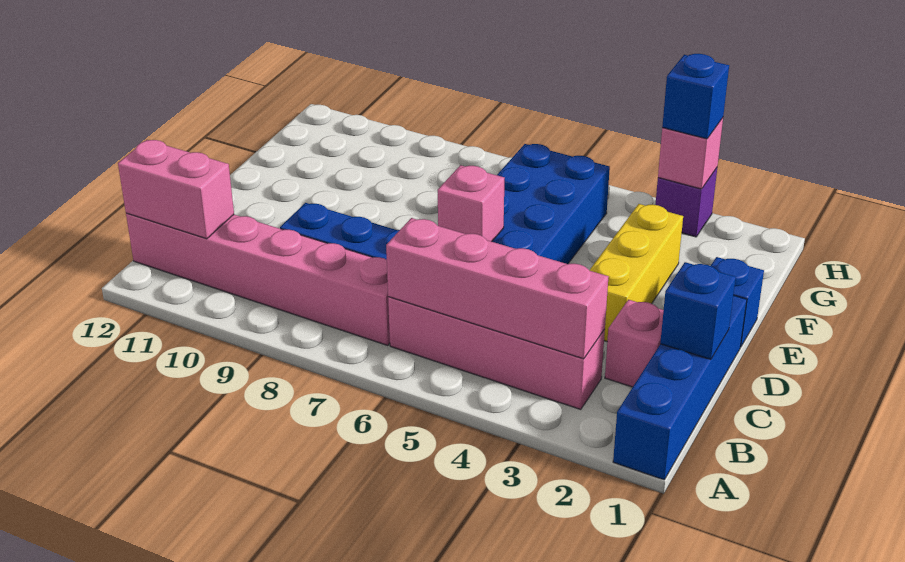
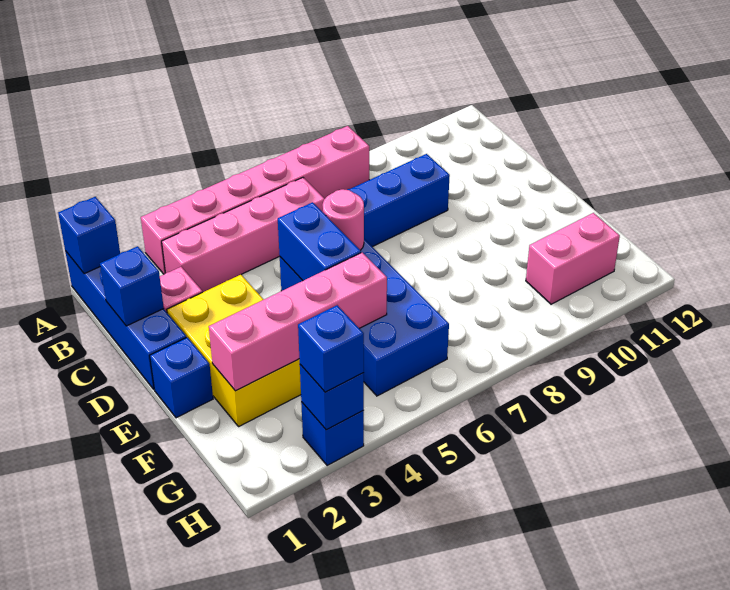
none -> blue brick A1 level 2
pink brick B3:B6 level 2 -> pink brick F2:F5 level 2
pink brick B7:B12 level 1 -> pink brick A3:A8 level 1
pink brick B11:B12 level 2 -> pink brick G10:G11 level 1
yellow brick D3:F3 level 1 -> yellow brick D2:F3 level 1
none -> blue brick D5:E5 level 2
pink brick D6 level 2 -> pink round brick D6 level 2
purple brick H3 level 1 -> blue brick H3 level 1
pink brick H3 level 2 -> blue brick H3 level 2

